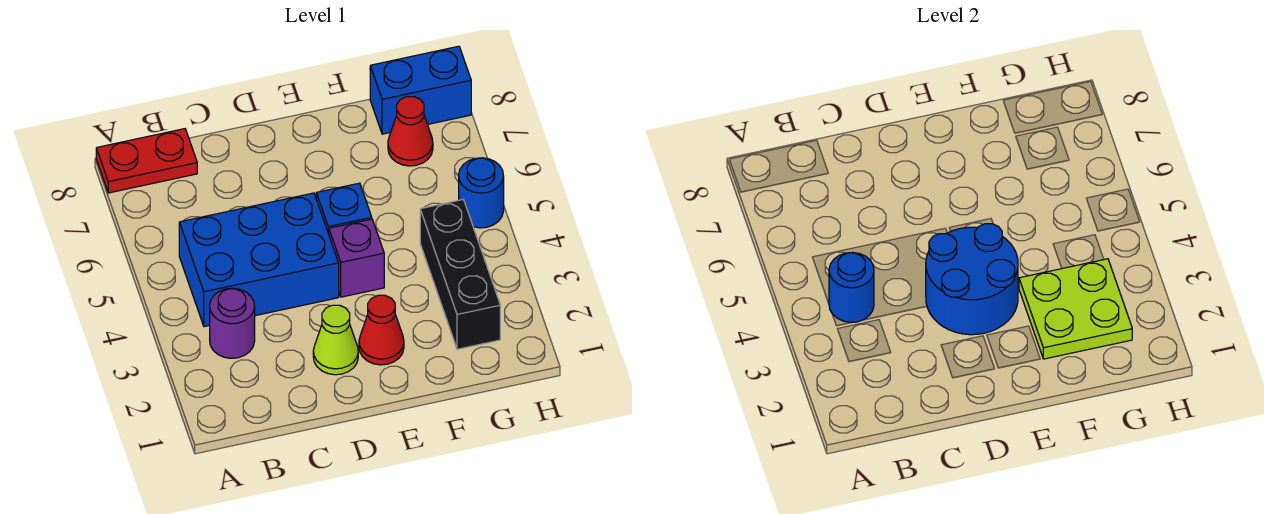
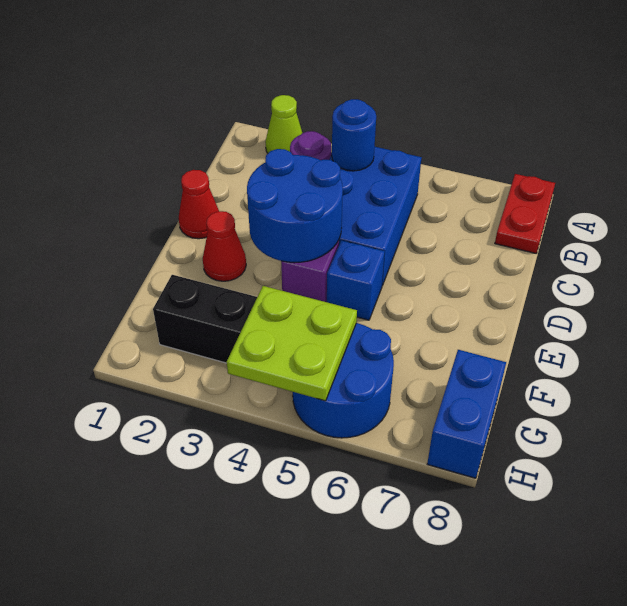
lime cone D2 level 1 -> lime cone A2 level 1
lime plate F2:G3 level 2 -> lime plate G4:H5 level 2
red cone G7 level 1 -> red cone D1 level 1
blue round brick H5 level 1 -> blue round brick G5:H6 level 1

